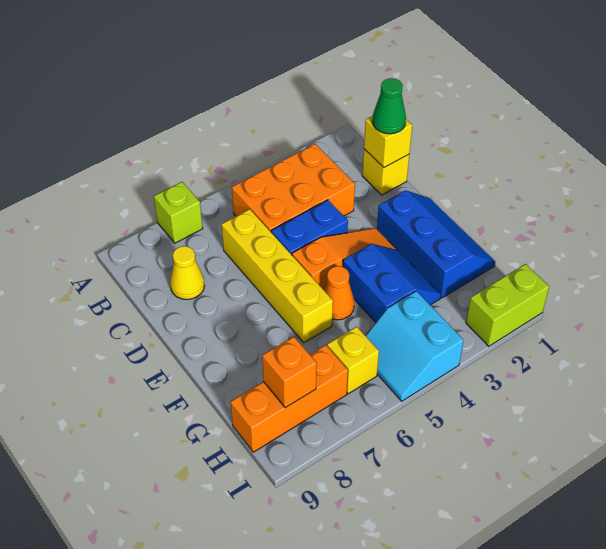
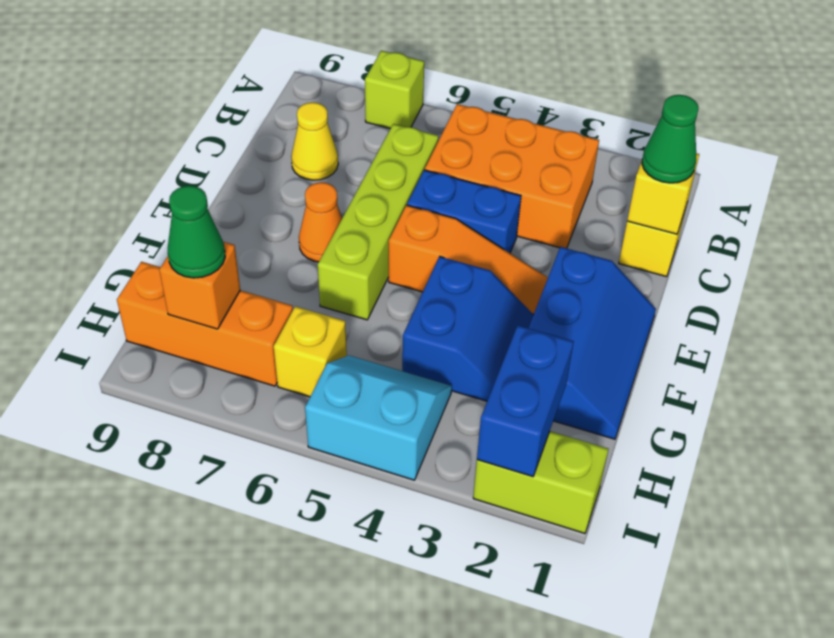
yellow brick C6:F6 level 1 -> lime brick C6:F6 level 1
orange cone F5 level 1 -> orange cone E7 level 1
none -> blue brick H2:I2 level 2
cyan slope H4:I5 level 1 top 4 -> cyan slope H4:I5 level 1 top I
none -> green cone H8 level 3

